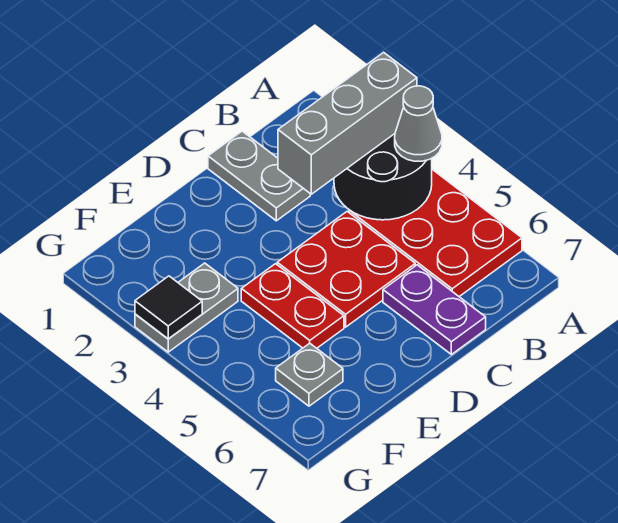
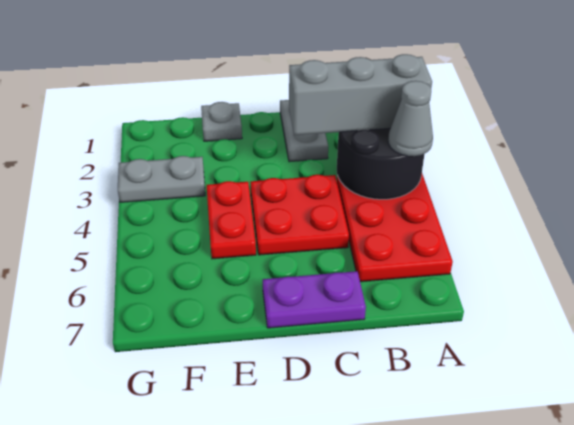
purple plate C6:C7 level 1 -> purple plate C7:D7 level 1
grey plate F6 level 1 -> grey plate E1 level 1
black tile G3 level 2 -> none

